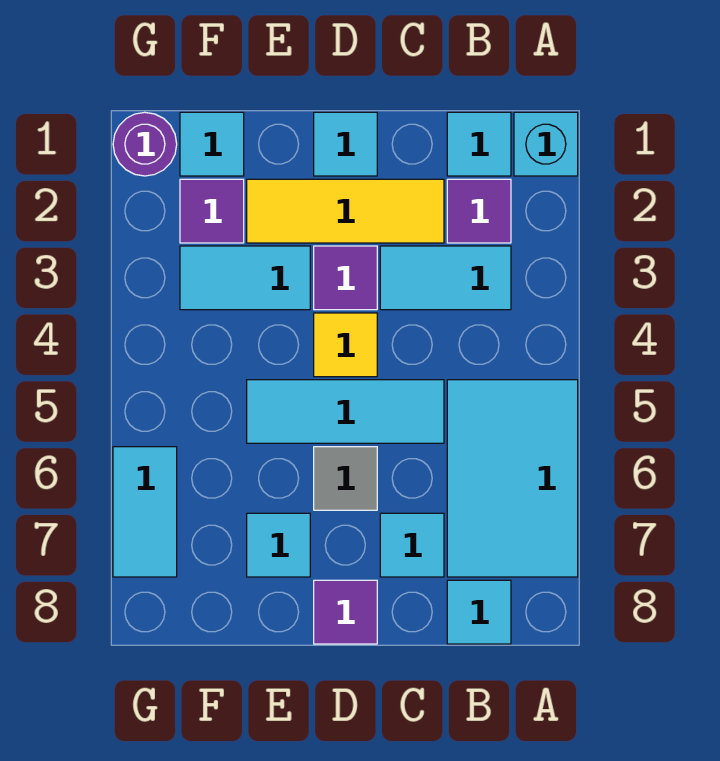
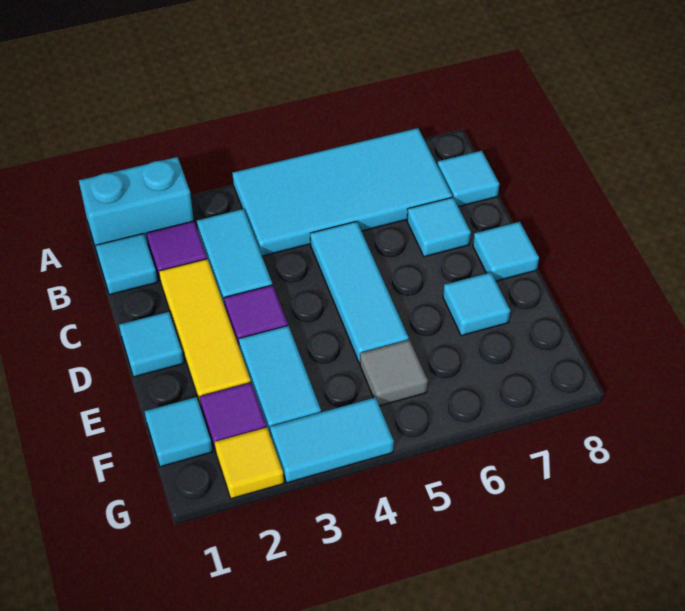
cyan brick A1 level 1 -> cyan brick A1:A2 level 1
cyan tile A5:B7 level 1 -> cyan tile A4:B7 level 1
yellow tile D4 level 1 -> yellow tile G2 level 1
grey tile D6 level 1 -> grey tile F5 level 1
purple tile D8 level 1 -> cyan tile D8 level 1
purple round brick G1 level 1 -> none
cyan tile G6:G7 level 1 -> cyan tile G3:G4 level 1

